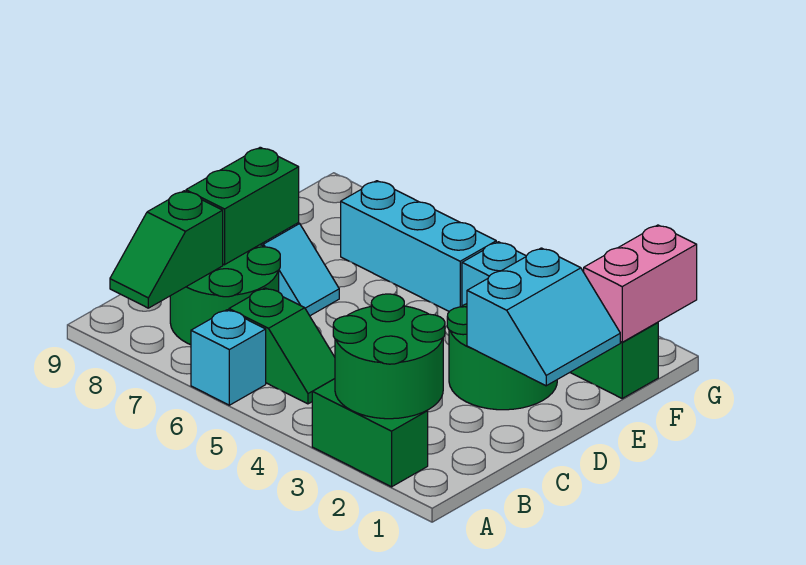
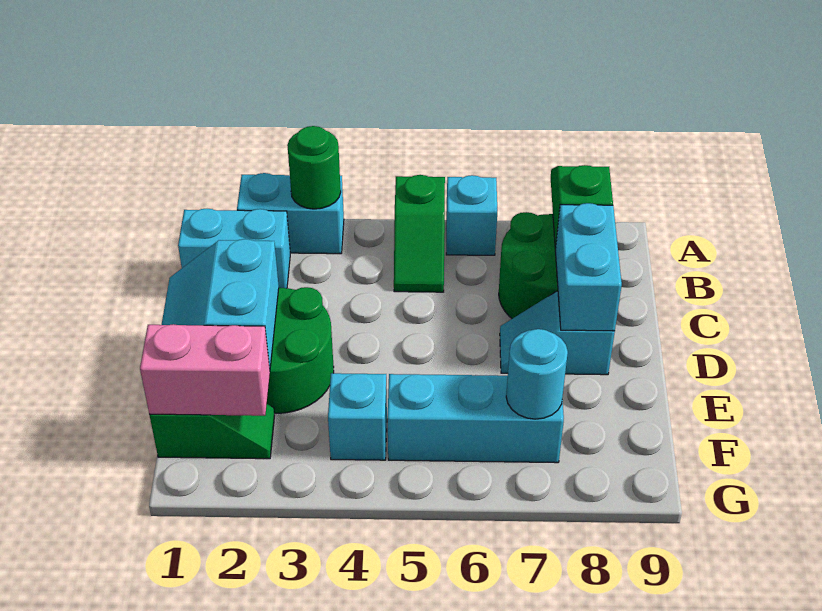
green brick A2:A3 level 1 -> cyan brick A2:A3 level 1
green round brick A2:B3 level 2 -> green round brick A3 level 2
none -> cyan brick B1:B2 level 1
green slope B5:B6 level 1 top 6 -> green slope A5:B5 level 1 top A
green brick C8:D8 level 2 -> cyan brick C8:D8 level 2
pink brick F1:G1 level 2 -> pink brick F1:F2 level 2
none -> cyan round brick F7 level 2

